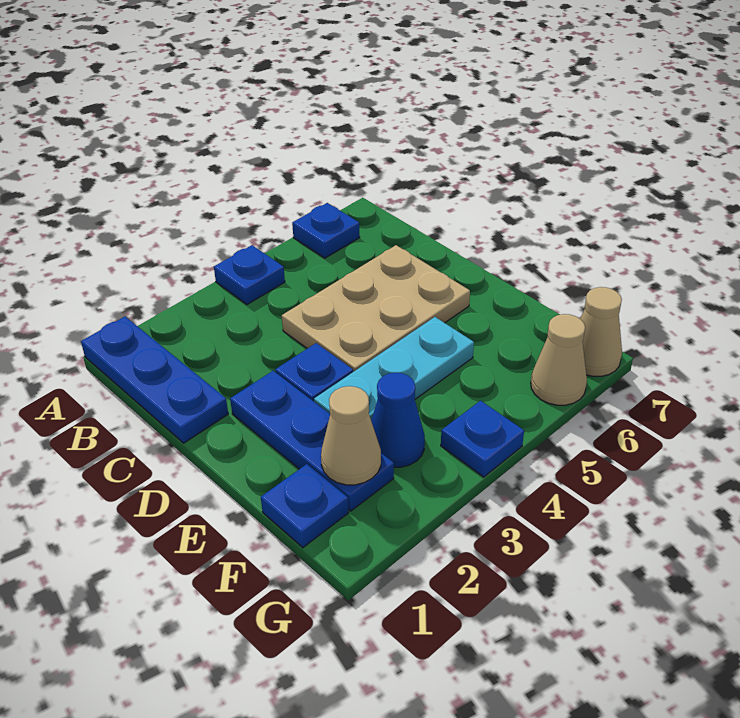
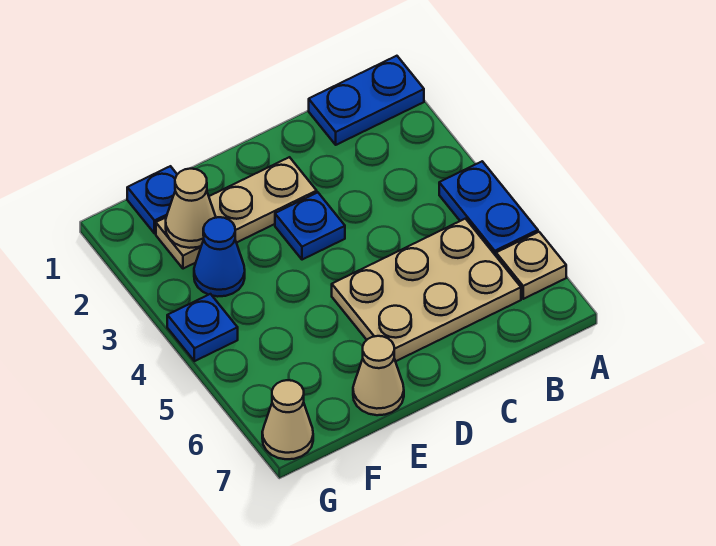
blue plate A1:C1 level 1 -> blue plate A1:B1 level 1
blue plate A4 level 1 -> blue plate A4:A5 level 1
blue plate A6 level 1 -> tan plate A6 level 1
tan plate C4:D6 level 1 -> tan plate B5:D6 level 1
blue plate D2:F2 level 1 -> tan plate D2:F2 level 1
cyan plate E3:E5 level 1 -> none
tan cone G6 level 1 -> tan cone E7 level 1

